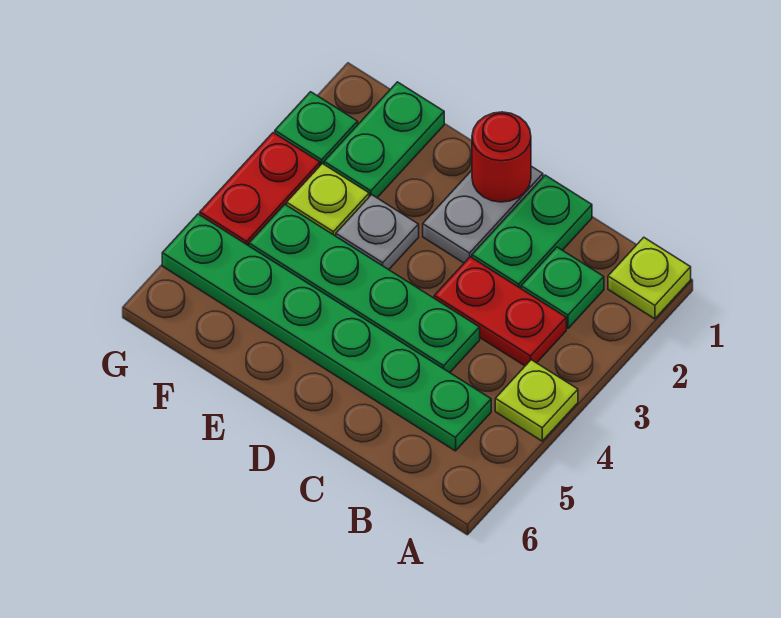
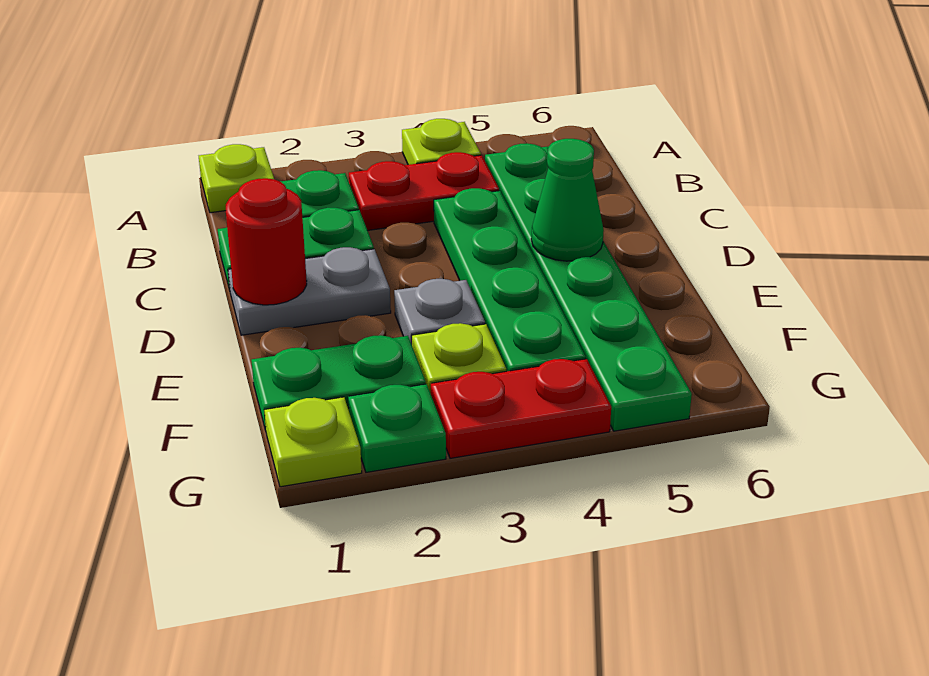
red plate B3:C3 level 1 -> red plate B3:B4 level 1
none -> green cone D5 level 2
none -> lime plate G1 level 1

